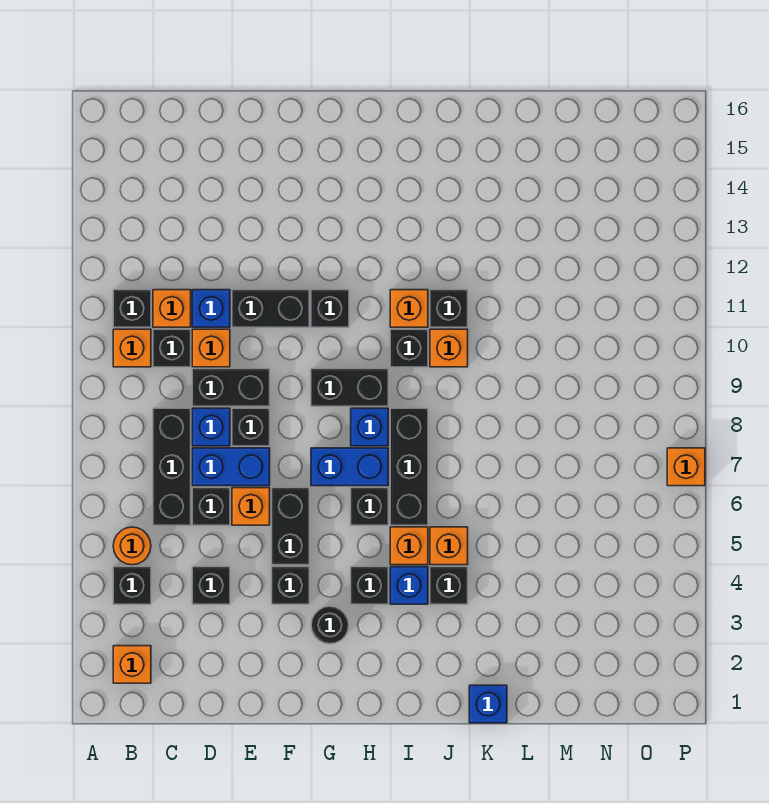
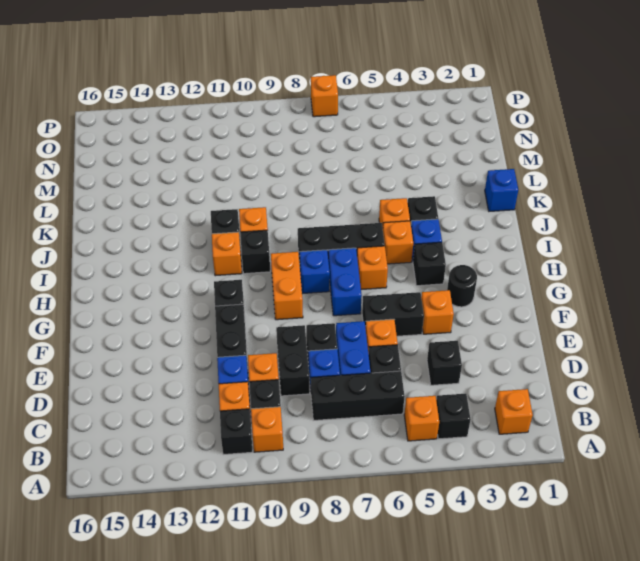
orange round brick B5 level 1 -> orange brick B5 level 1
black brick F4 level 1 -> orange brick F4 level 1
black brick G9:H9 level 1 -> orange brick G9:H9 level 1
black brick H6 level 1 -> orange brick H6 level 1

